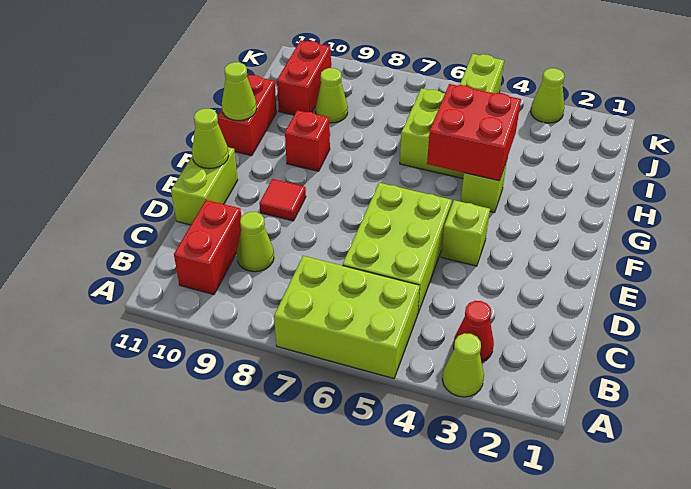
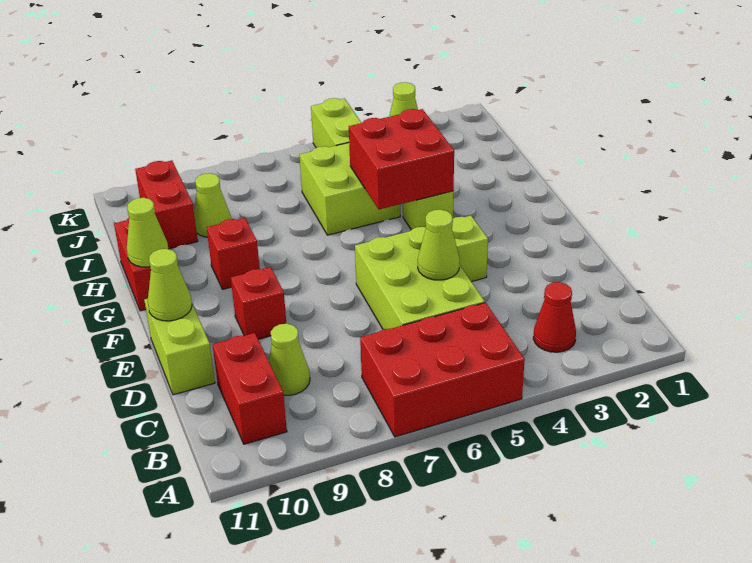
lime cone A3 level 1 -> lime cone D5 level 2
lime brick A5:B7 level 1 -> red brick A5:B7 level 1
red tile E9 level 1 -> red brick E9 level 1

